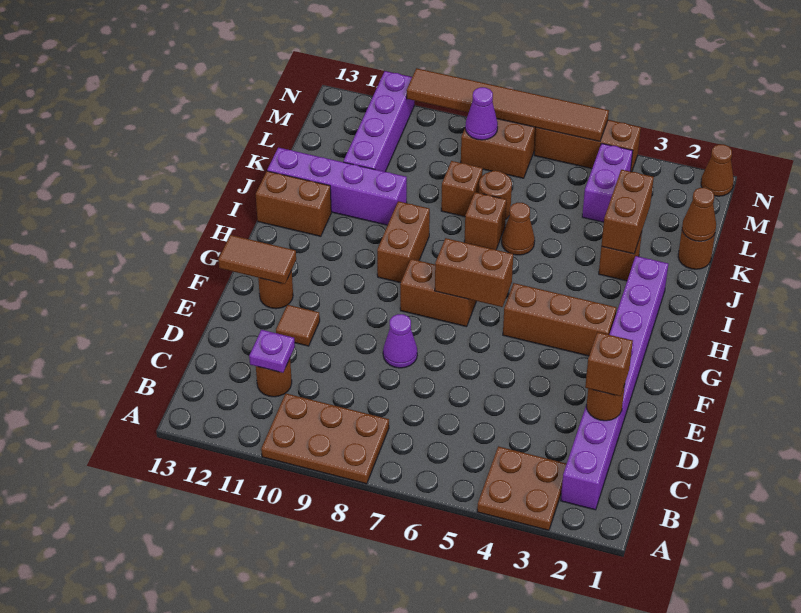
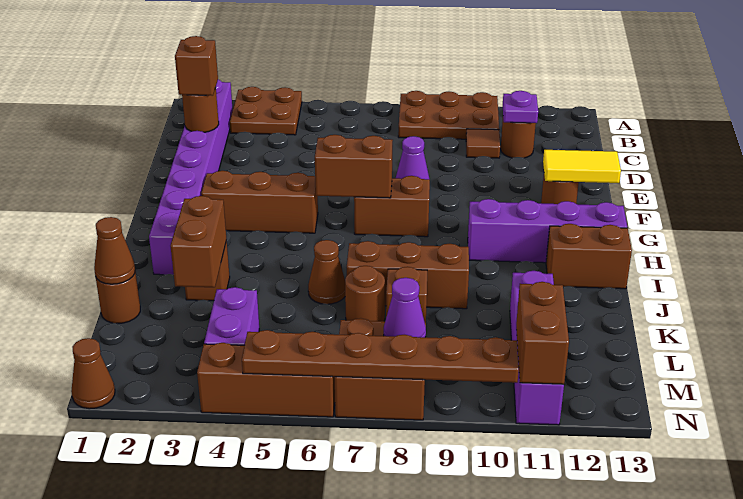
brown tile E11 level 1 -> brown tile C10 level 1
brown tile F12:F13 level 2 -> yellow tile F12:F13 level 2
brown brick H9:I9 level 1 -> brown brick M11:N11 level 2
brown brick J7 level 1 -> brown brick J7:J9 level 1
purple brick J10:J13 level 1 -> purple brick H10:H13 level 1
brown tile N5:N10 level 2 -> brown plate N5:N10 level 2

